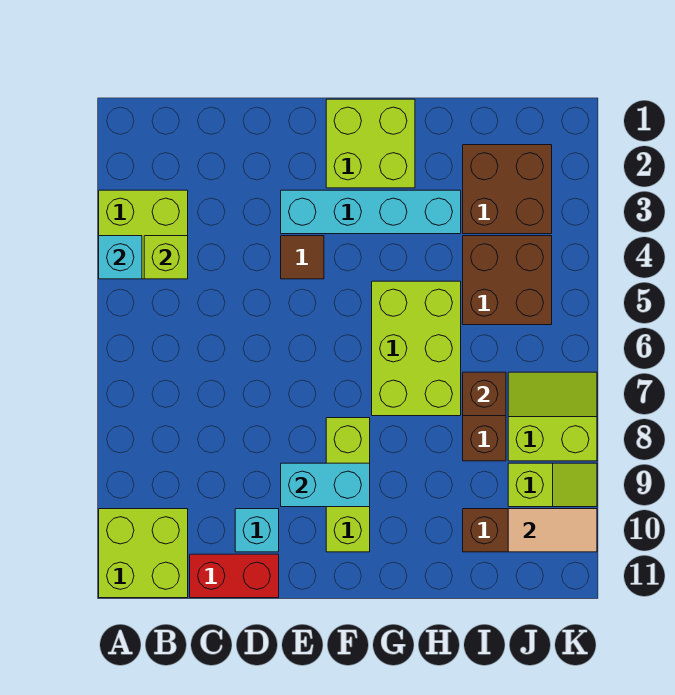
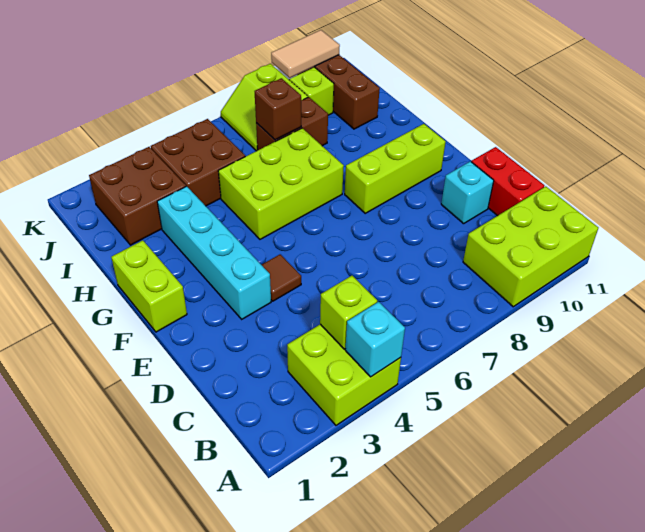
lime brick A10:B11 level 1 -> lime brick A9:B11 level 1
cyan brick E9:F9 level 2 -> none
lime brick F1:G2 level 1 -> lime brick F1:G1 level 1
tan tile J10:K10 level 2 -> tan tile K9:K10 level 2

